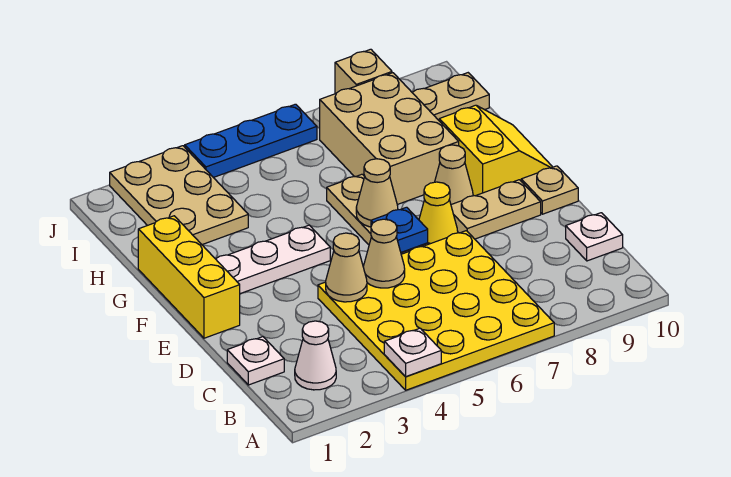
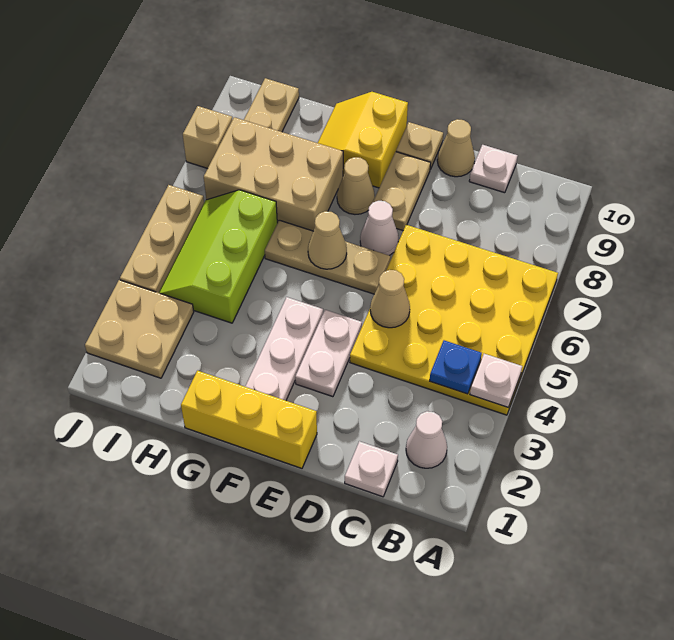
tan cone D4 level 2 -> tan cone D10 level 1
none -> white plate E3:E4 level 1
blue plate E6 level 2 -> blue plate B4 level 2
yellow cone E7 level 1 -> white cone E7 level 1
yellow slope F9:G10 level 1 top 9 -> yellow slope F9:G10 level 1 top F
tan plate H2:J3 level 1 -> tan plate I2:J3 level 1
none -> lime slope H4:I6 level 1 top H
blue plate J4:J6 level 1 -> tan plate J4:J6 level 1

